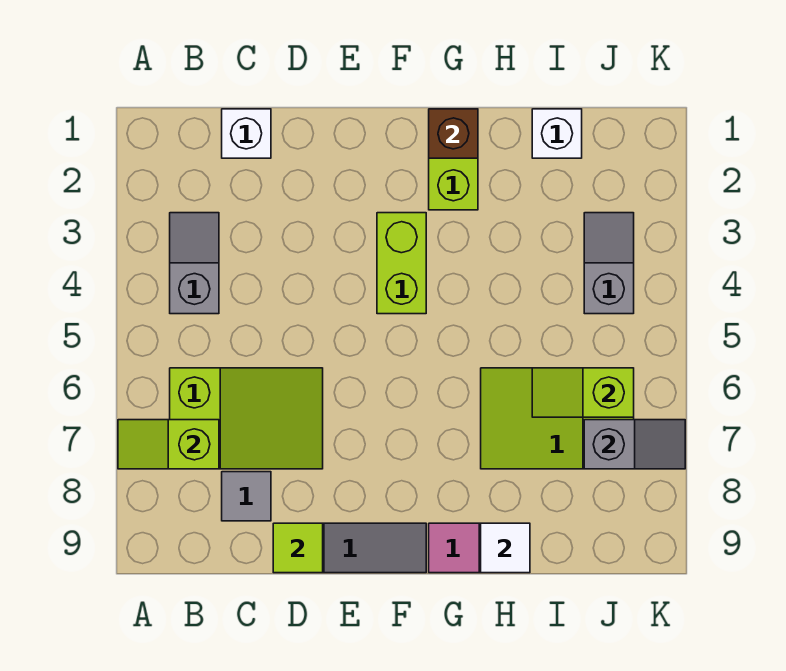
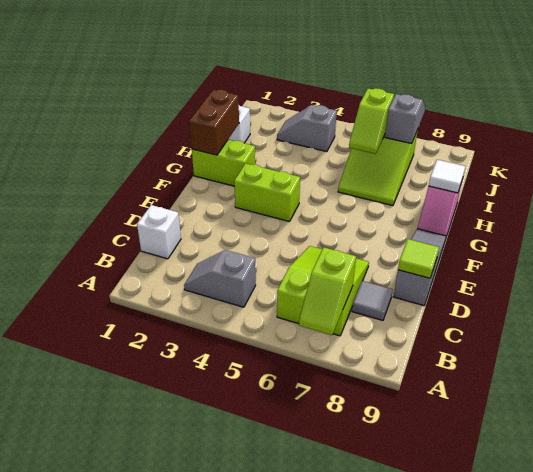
brown brick G1 level 2 -> brown brick G1:H1 level 2

